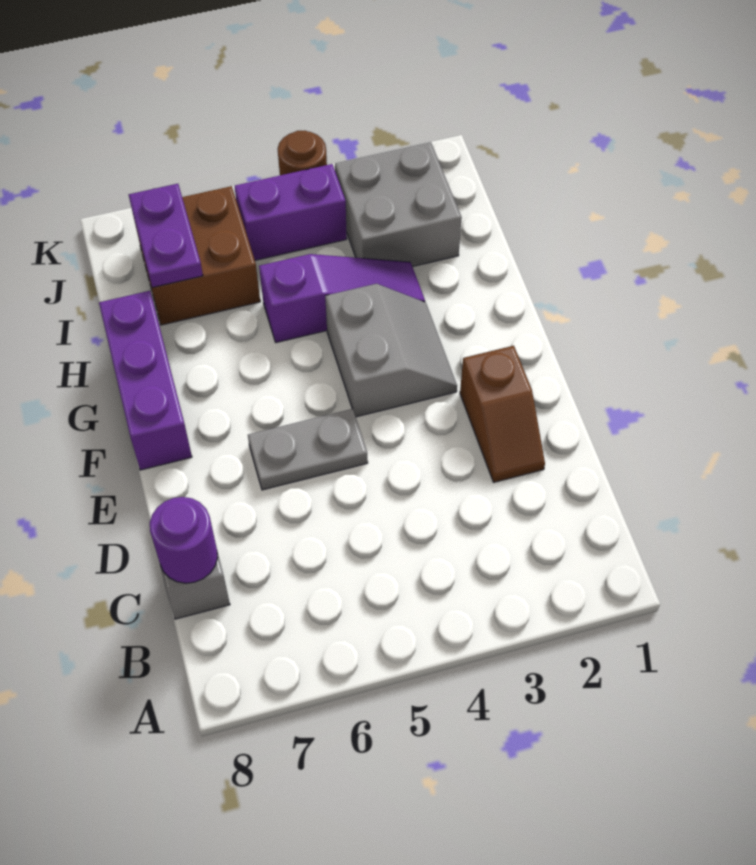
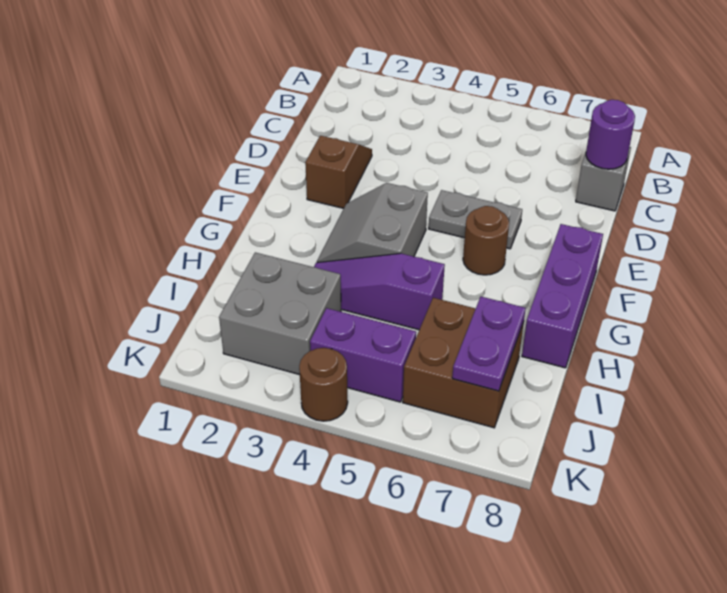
none -> brown round brick F6 level 1

